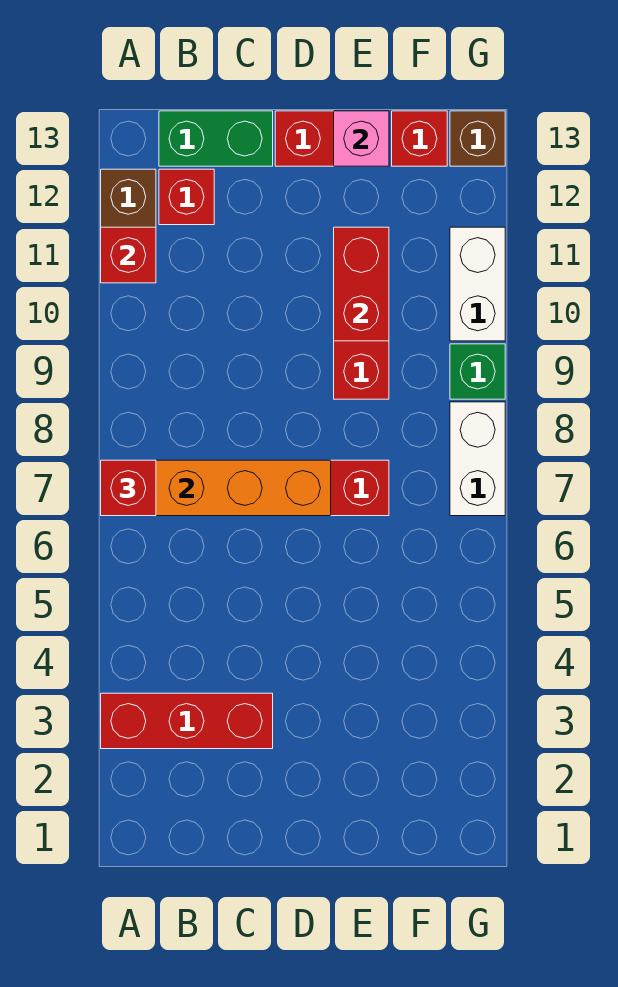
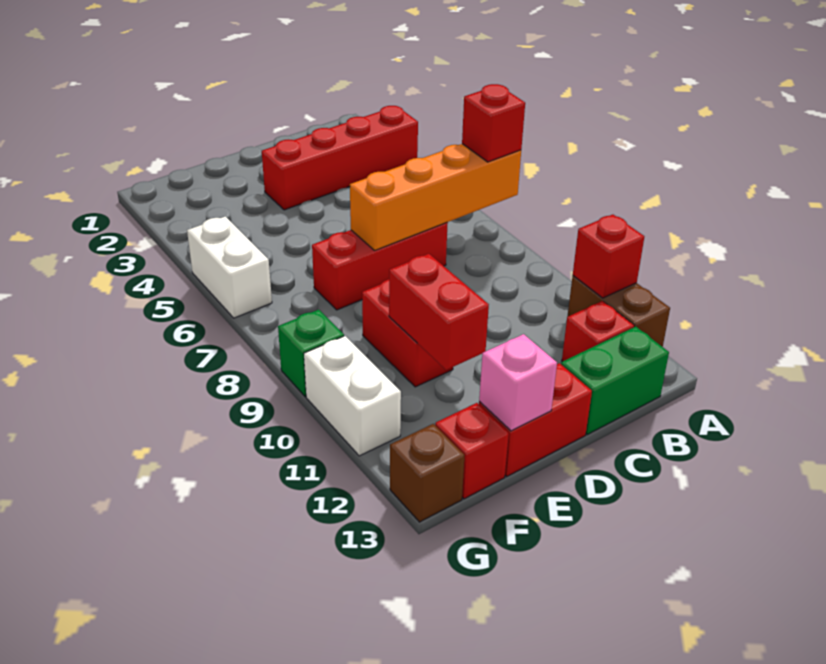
red brick A3:C3 level 1 -> red brick A3:D3 level 1
white brick G7:G8 level 1 -> white brick G5:G6 level 1

